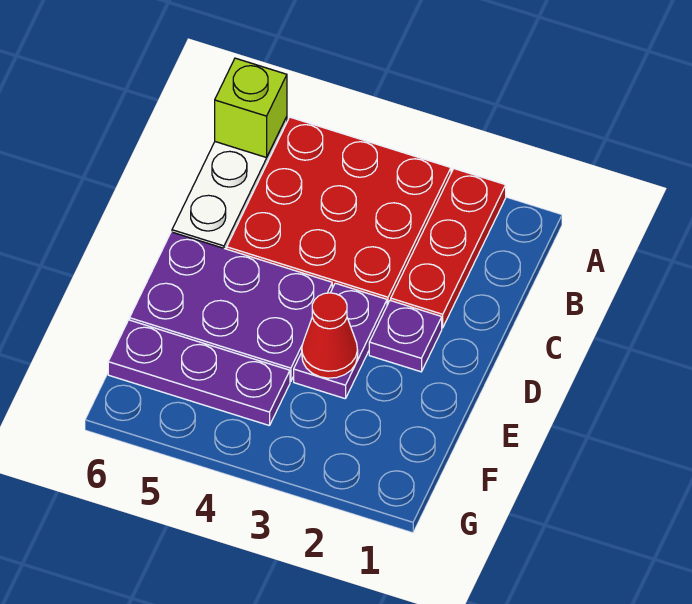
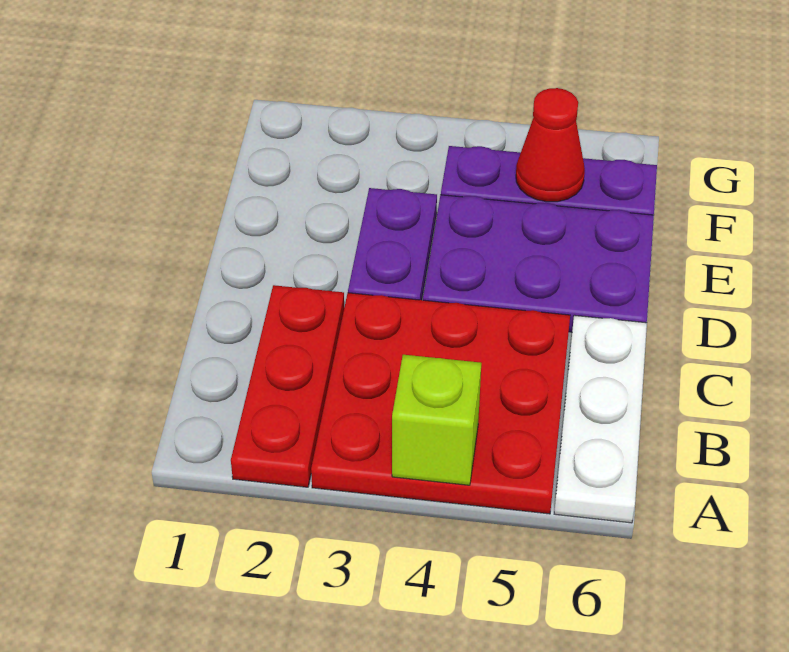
lime brick A6 level 2 -> lime brick A4 level 2
purple plate D2 level 1 -> none
red cone E3 level 2 -> red cone F5 level 2

